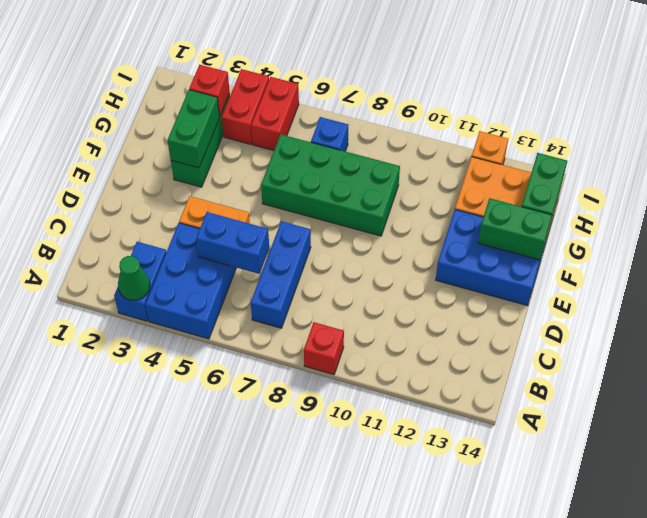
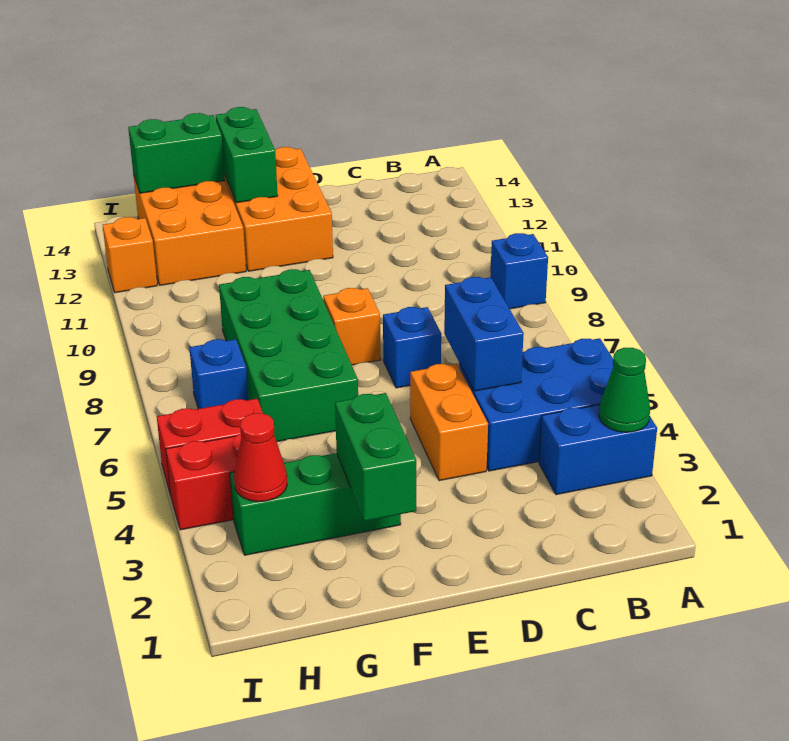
red brick A9 level 1 -> blue brick A9 level 1
blue brick B7:D7 level 1 -> blue brick D7 level 1
none -> orange brick E8 level 1
blue brick E12:F14 level 1 -> orange brick E12:F14 level 1
green brick F3:G3 level 2 -> green brick F2:F3 level 2
red brick H3 level 2 -> red cone H3 level 2

